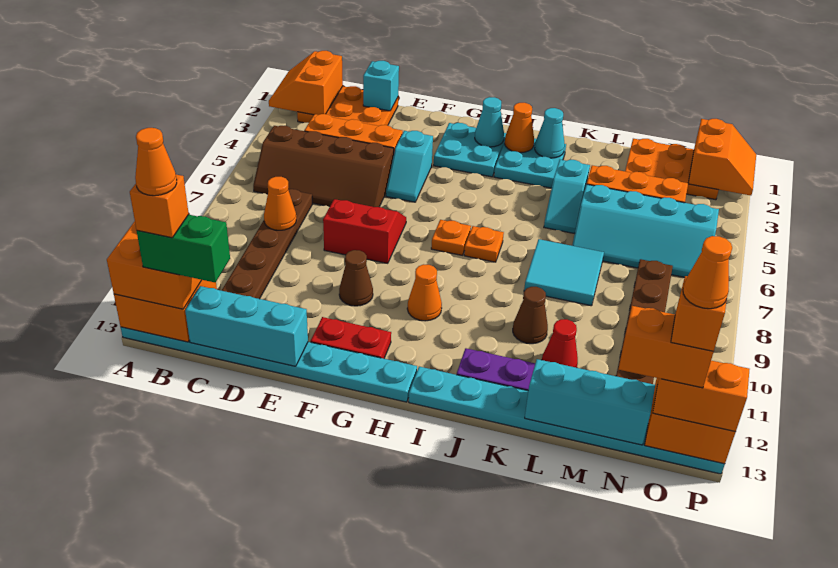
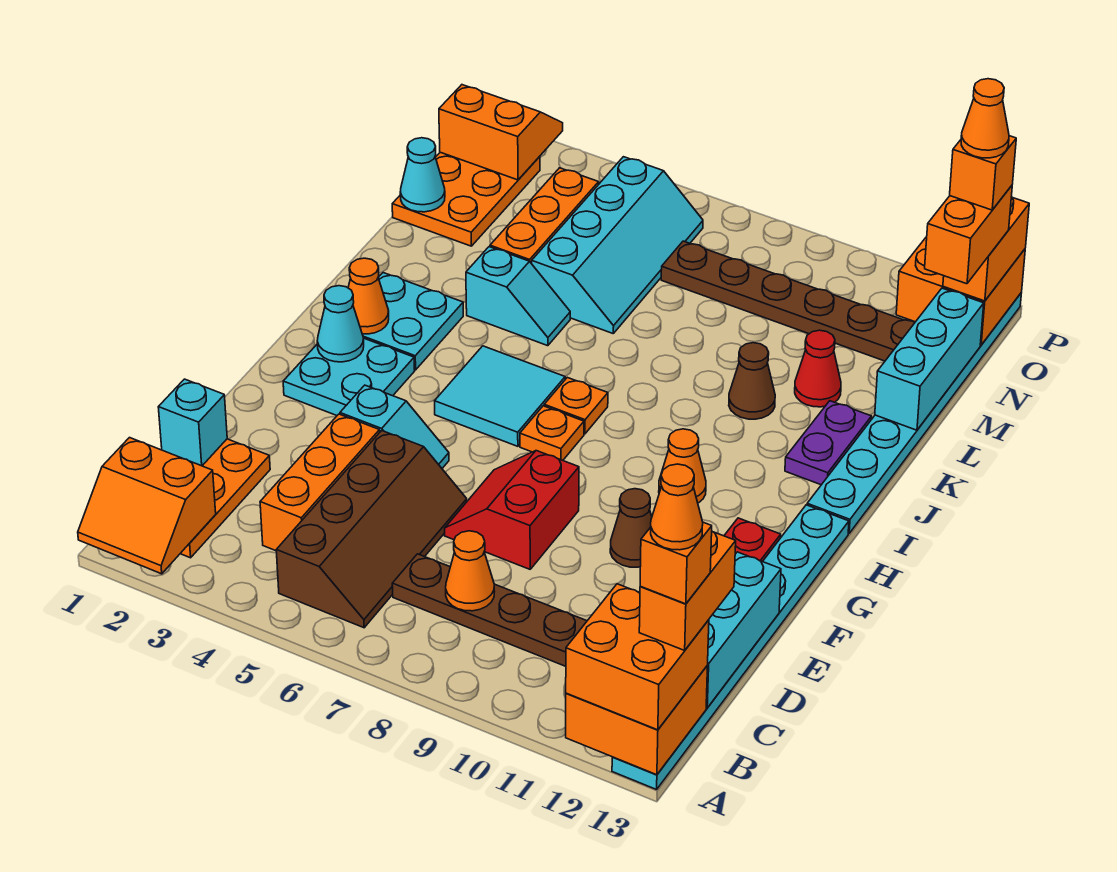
green brick B13:C13 level 4 -> orange brick B13:C13 level 4
cyan cone J2 level 2 -> cyan cone M1 level 2
cyan tile K7:L8 level 1 -> cyan tile H5:I6 level 1

